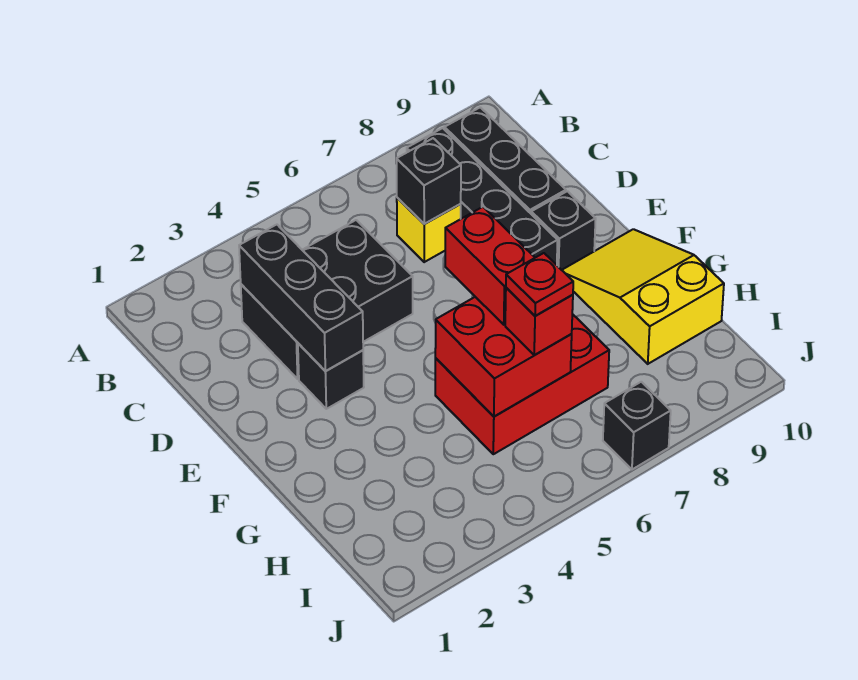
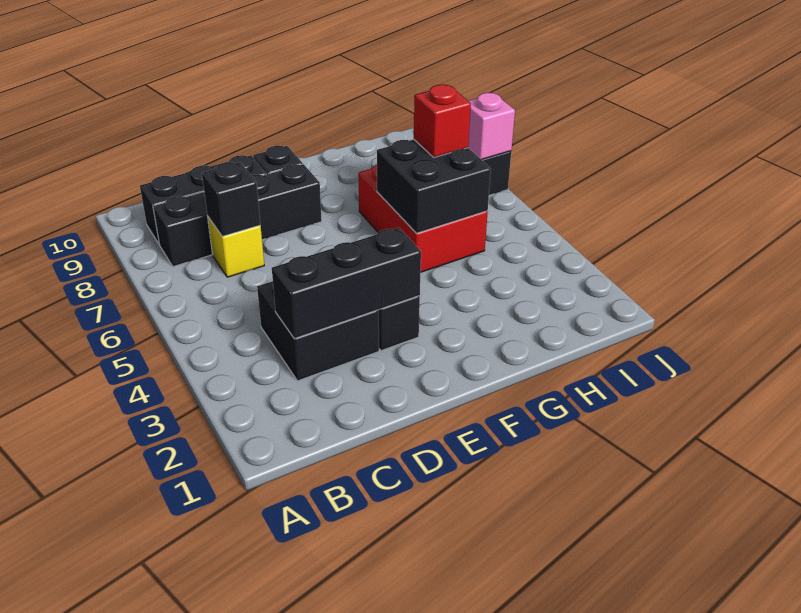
black brick C3:D5 level 1 -> black brick C3:D4 level 1
red brick F6:G6 level 3 -> none
yellow slope F9:H10 level 1 top H -> none
red brick G5:H6 level 2 -> black brick G5:H6 level 2
red plate H6 level 4 -> none
none -> pink brick J7 level 2

